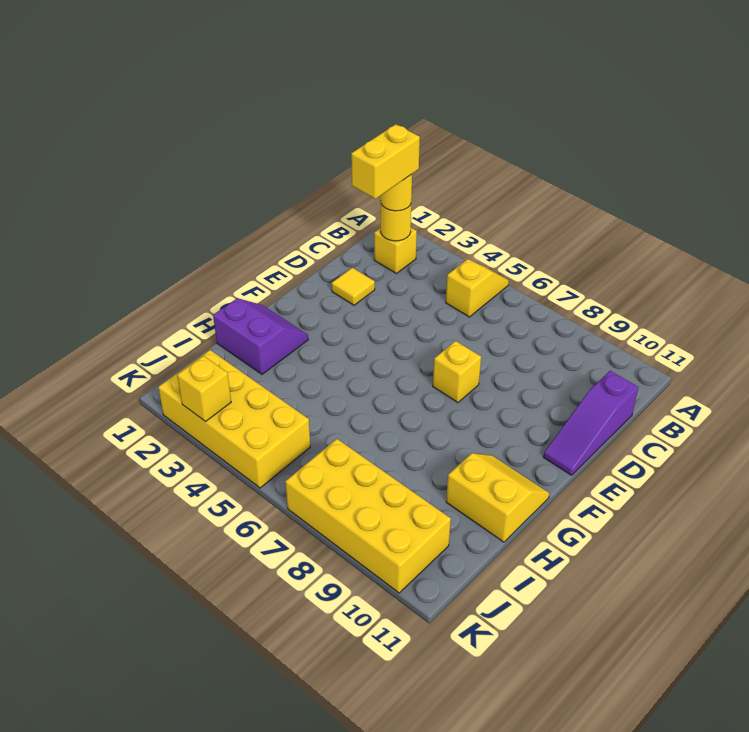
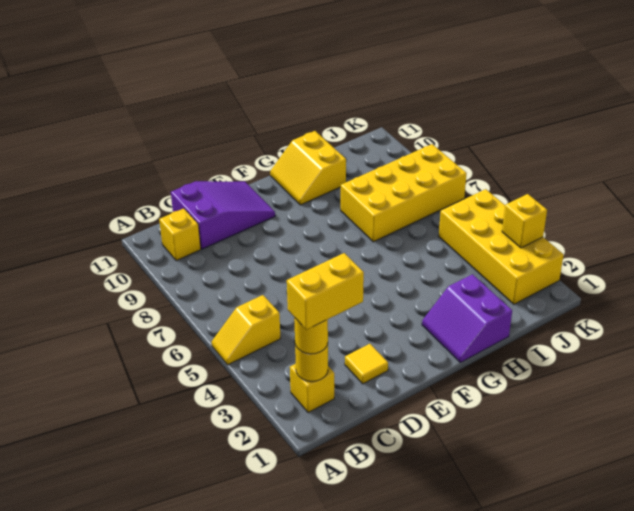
purple slope C11:E11 level 1 top C -> purple slope C10:E11 level 1 top C
yellow brick E7 level 1 -> yellow brick B10 level 1
yellow brick J7:K10 level 1 -> yellow brick H7:K8 level 1

